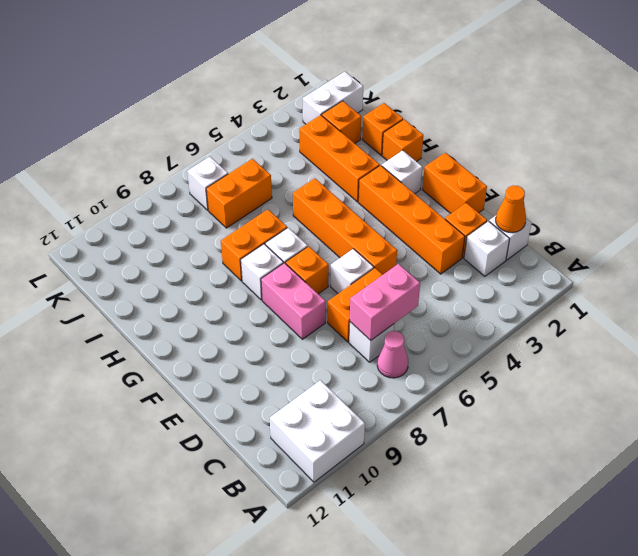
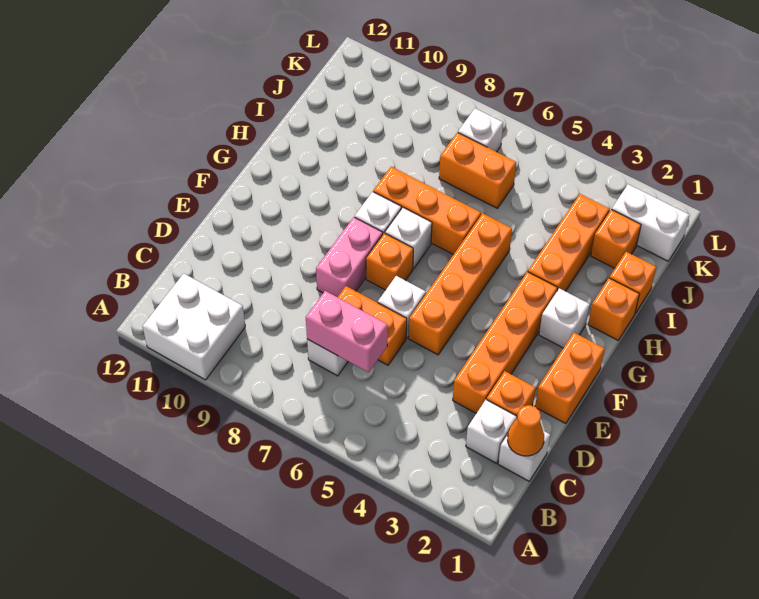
pink cone B7 level 1 -> none
orange brick H7:H8 level 1 -> orange brick H6:H8 level 1

